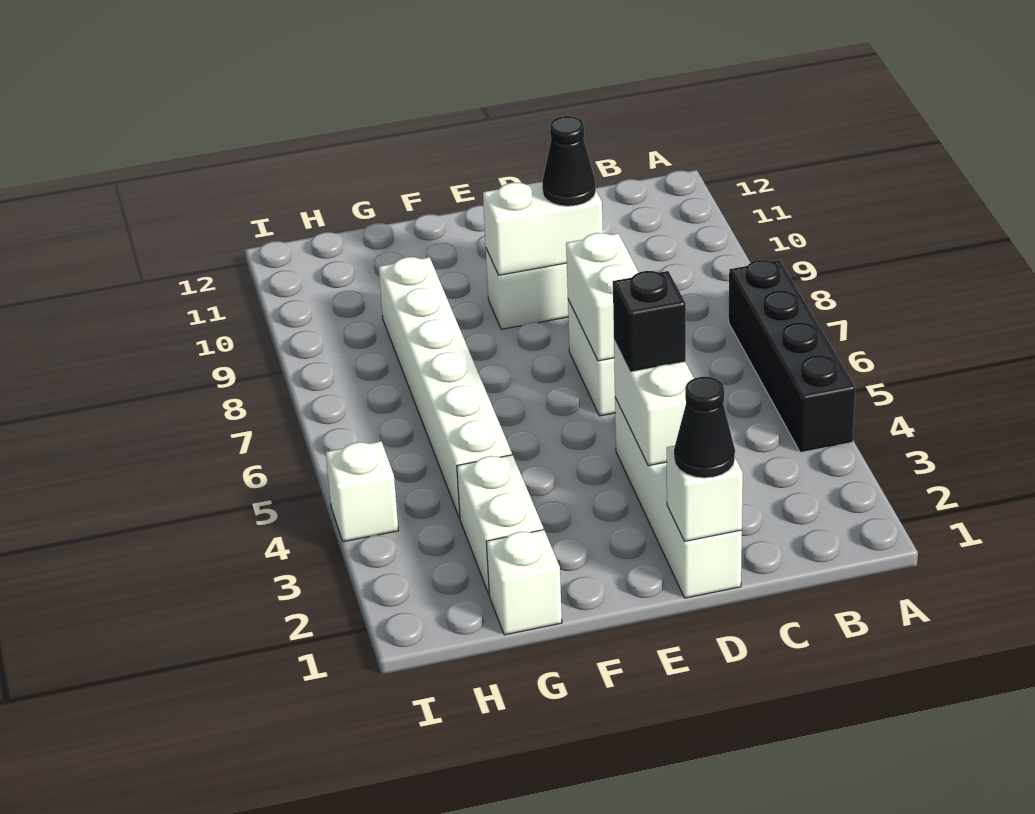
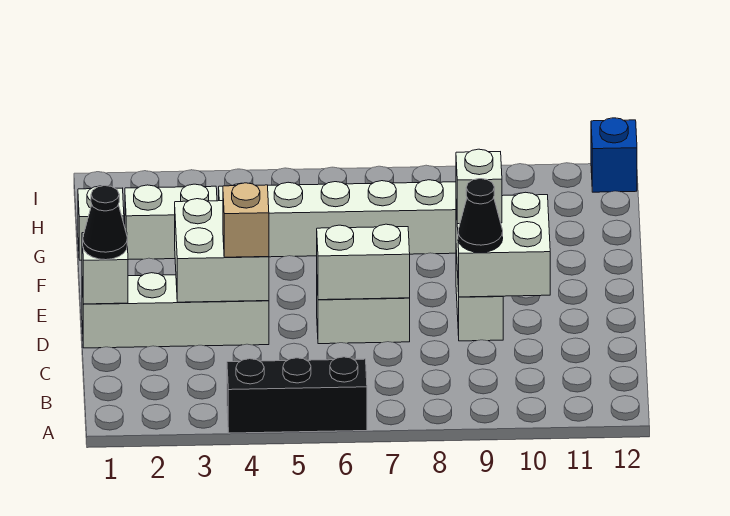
black brick A4:A7 level 1 -> black brick A4:A6 level 1
white brick D3:D4 level 2 -> white brick D3:E4 level 2
black brick D4 level 3 -> tan brick D4 level 3
white brick D9:E9 level 2 -> white brick D9:E10 level 2
white brick I4 level 1 -> white brick E9 level 3
none -> blue brick I12 level 1

